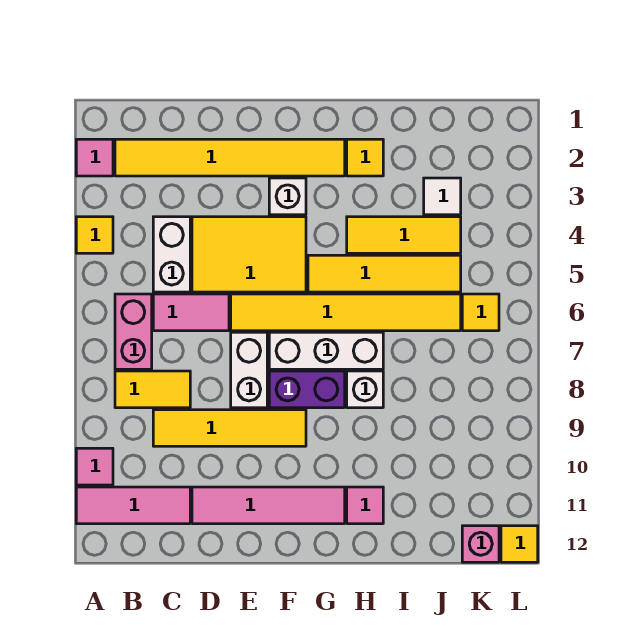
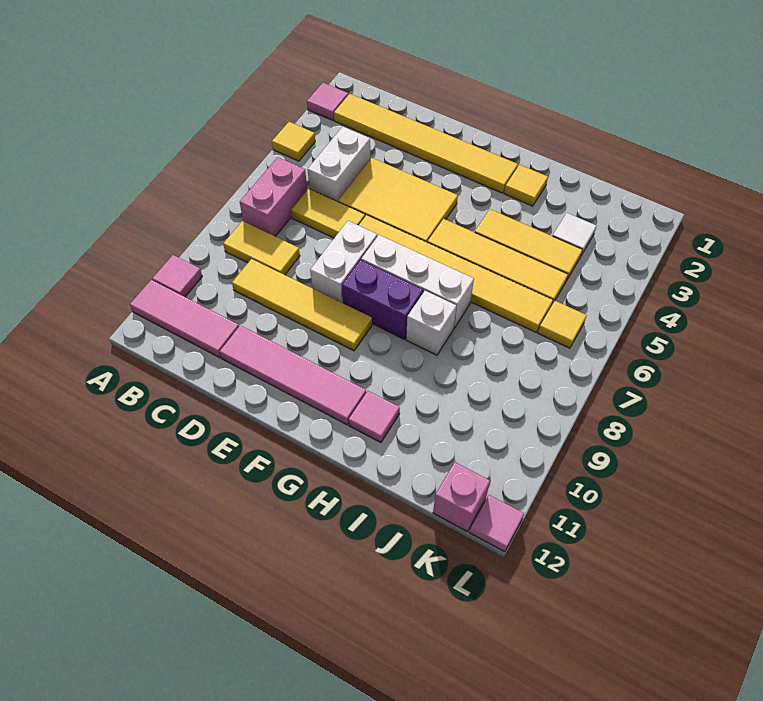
pink tile C6:D6 level 1 -> yellow tile C6:D6 level 1
white brick F3 level 1 -> none
yellow tile L12 level 1 -> pink tile L12 level 1

